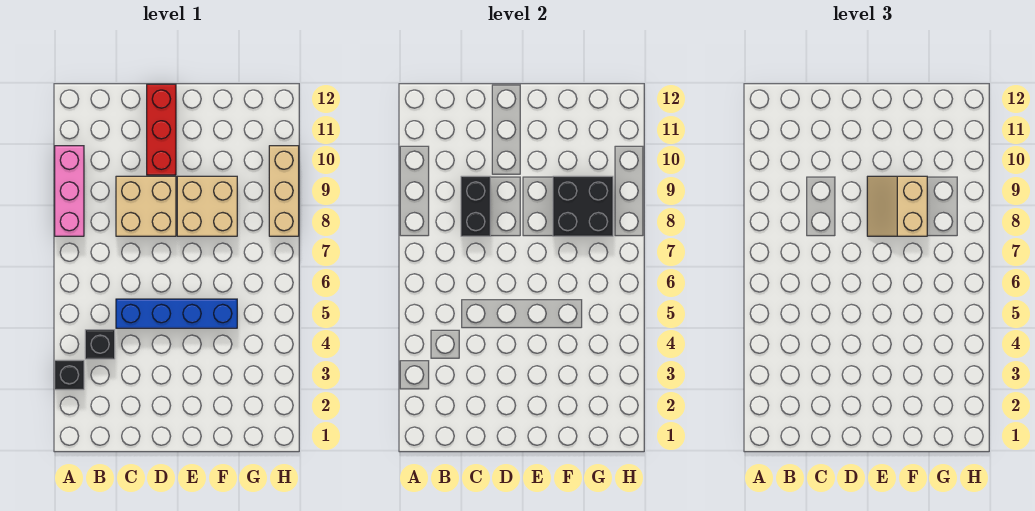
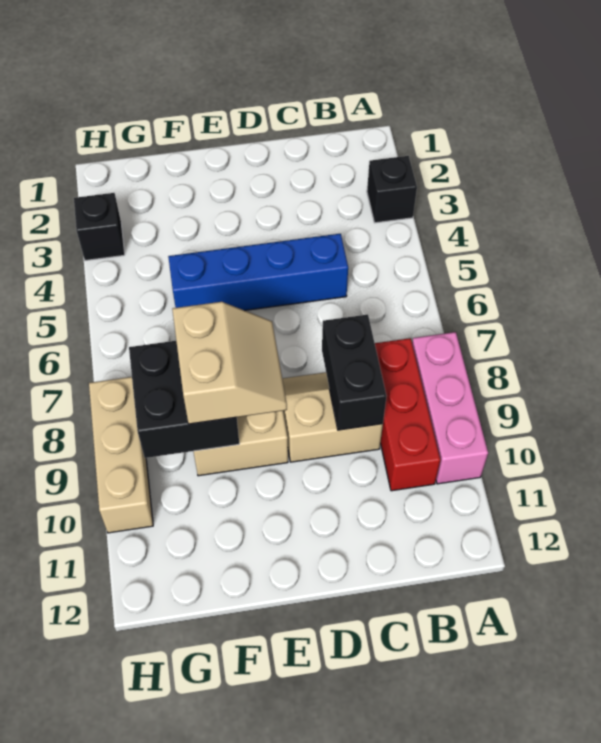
black brick B4 level 1 -> black brick H3 level 1
tan brick C8:D9 level 1 -> tan slope C8:D9 level 1 top 9
red brick D10:D12 level 1 -> red brick B8:B10 level 1

